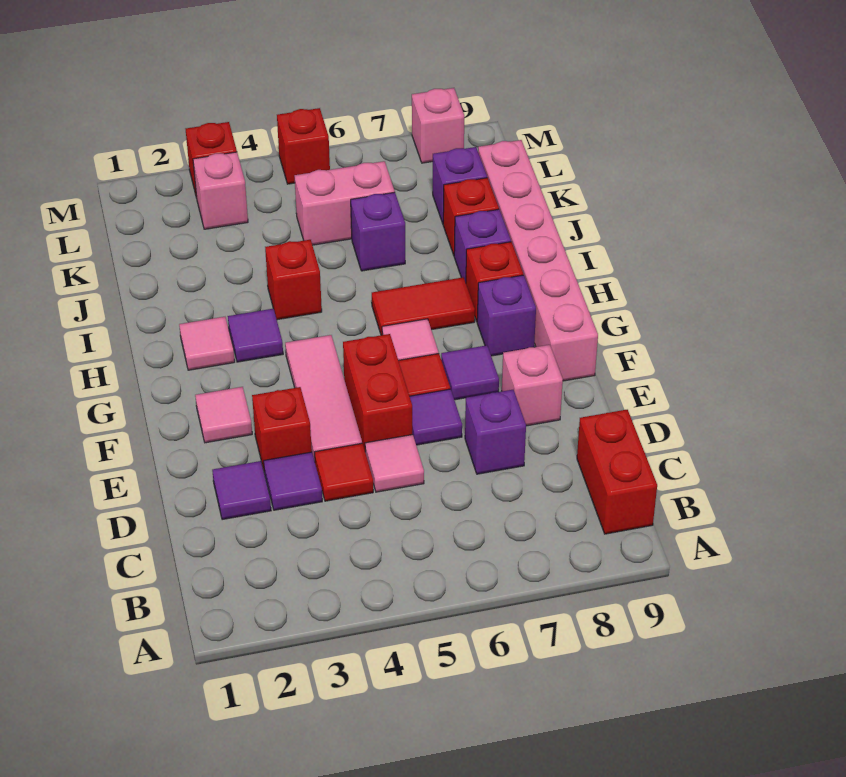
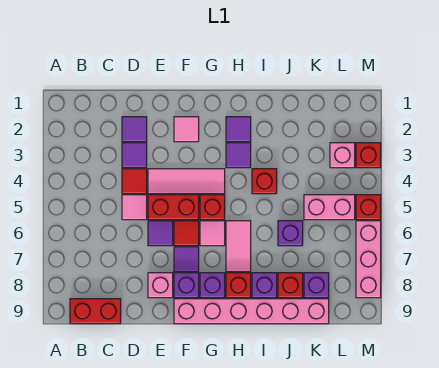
purple brick D7 level 1 -> purple brick F8 level 1
red brick E3 level 1 -> red brick G5 level 1
pink tile H2 level 1 -> purple tile H2 level 1
red tile H6:H7 level 1 -> pink tile H6:H7 level 1
pink brick K5:K6 level 1 -> pink brick K5:L5 level 1
pink brick M8 level 1 -> pink brick M6:M8 level 1

